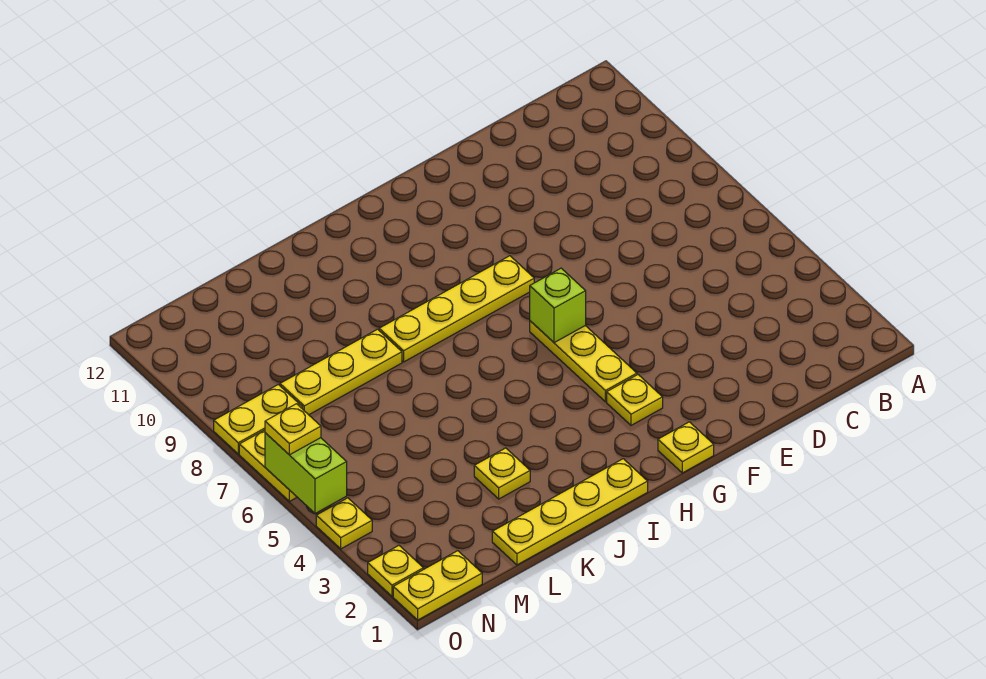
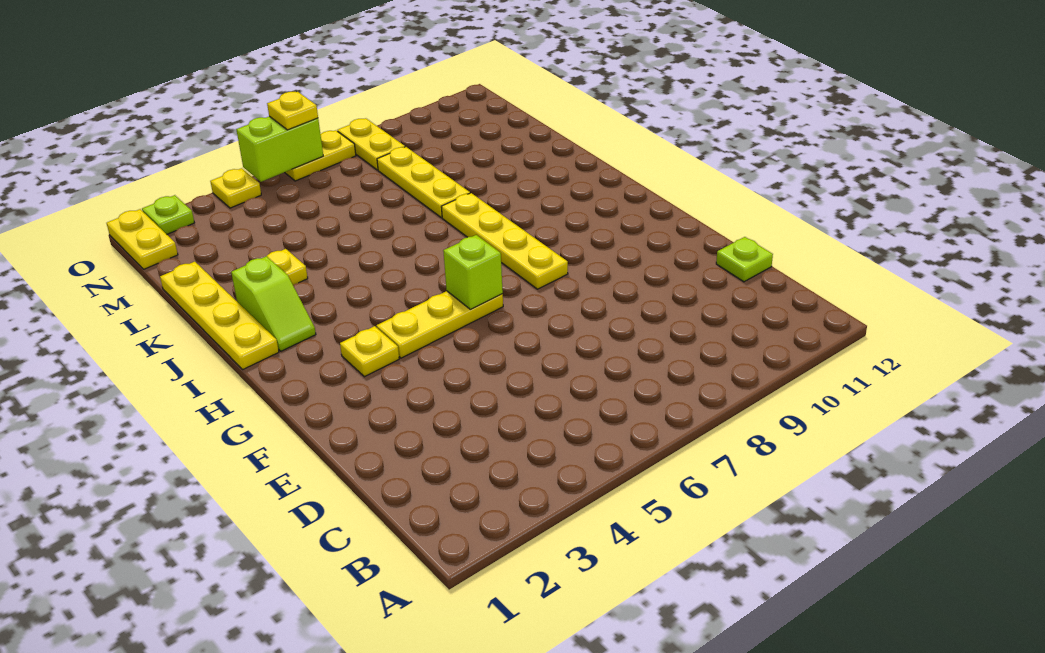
none -> lime plate D12 level 1
yellow plate G1 level 1 -> none
none -> lime slope I2:J2 level 1 top J
yellow plate O2 level 1 -> lime plate O2 level 1

